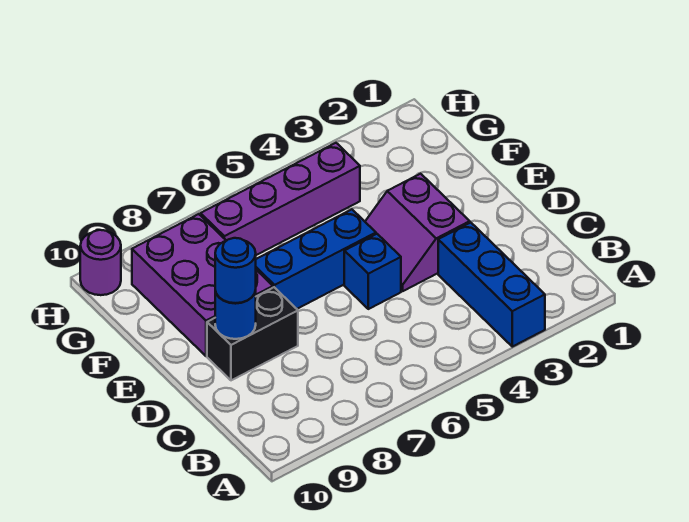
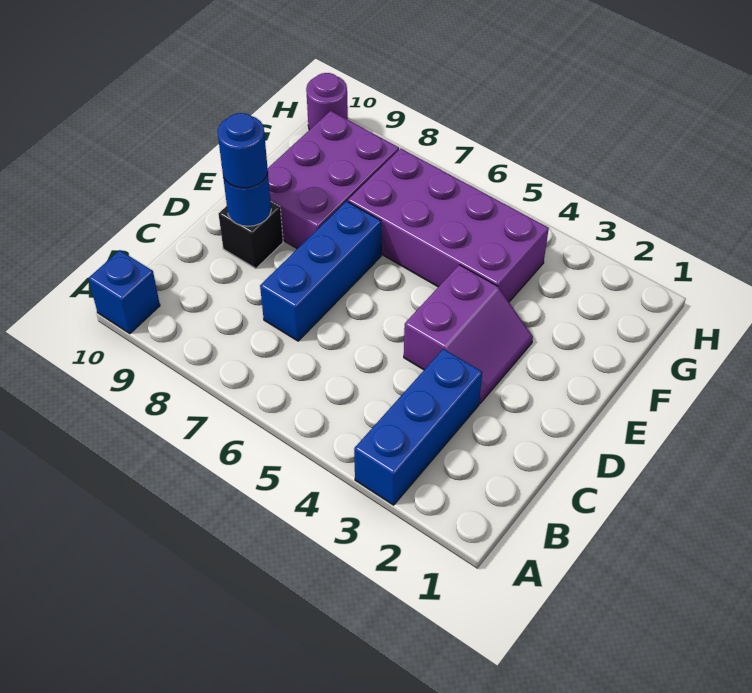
purple slope D3:E4 level 1 top 3 -> purple slope D3:E4 level 1 top 4
blue brick D5 level 1 -> blue brick A10 level 1
black brick D8:D9 level 1 -> black brick D9 level 1
blue brick E5:E7 level 1 -> blue brick C7:E7 level 1
purple brick G4:G7 level 1 -> purple brick F4:G7 level 1

